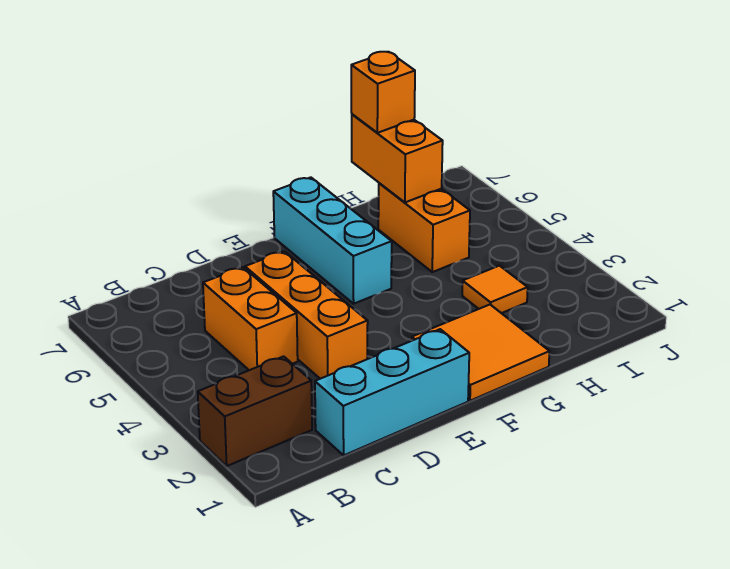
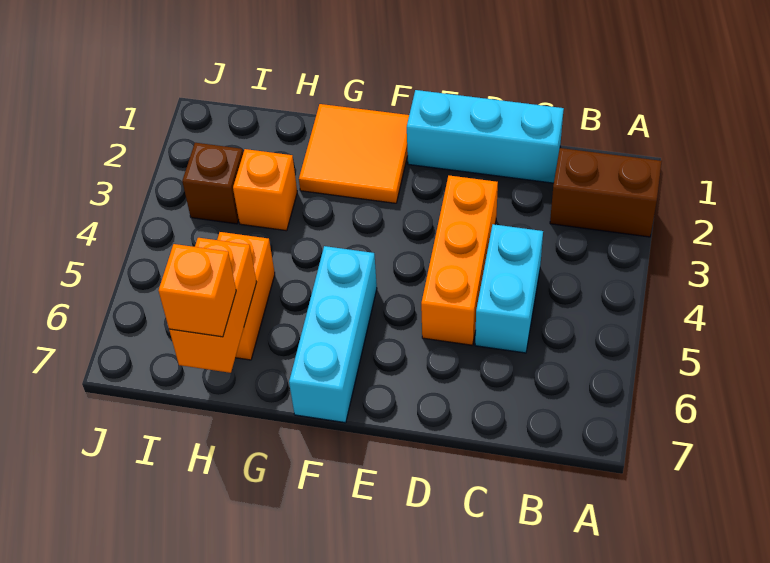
orange brick C4:C5 level 1 -> cyan brick C4:C5 level 1
orange tile H3 level 1 -> orange brick H3 level 1
none -> brown brick I3 level 1

